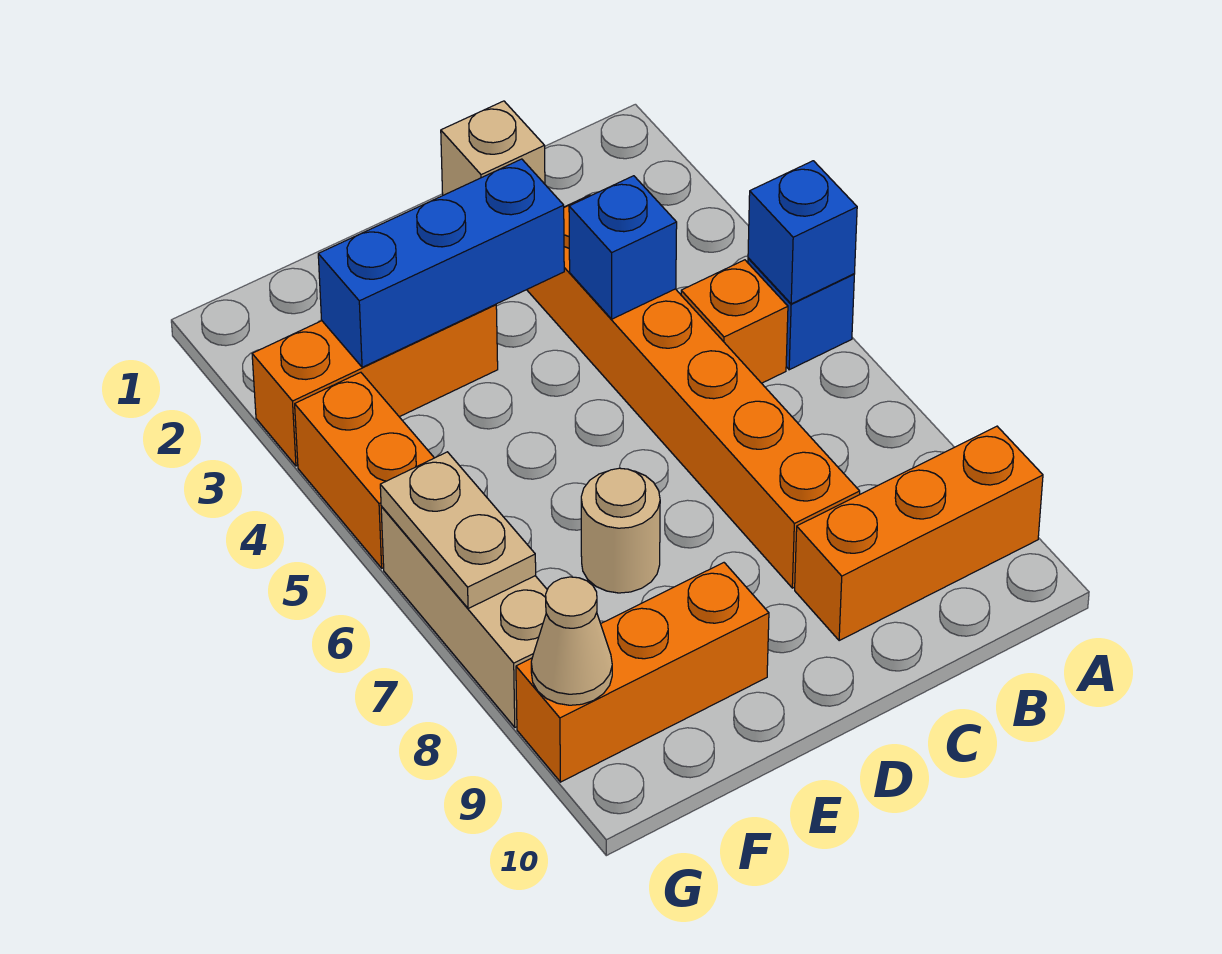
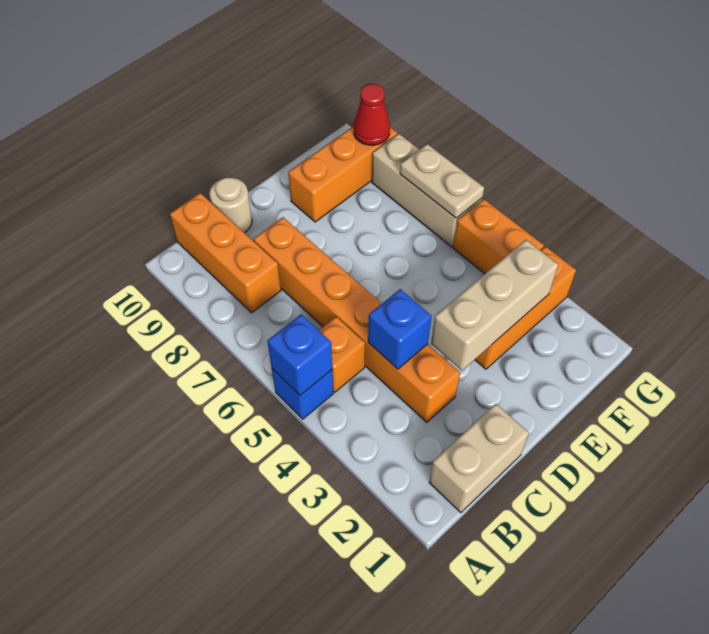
orange brick A9:C9 level 1 -> orange brick B8:B10 level 1
tan brick C1 level 1 -> tan brick B1:C1 level 1
blue brick D3:F3 level 2 -> tan brick D3:F3 level 2
tan round brick E7 level 1 -> tan round brick C10 level 1
tan cone G9 level 2 -> red cone G9 level 2

